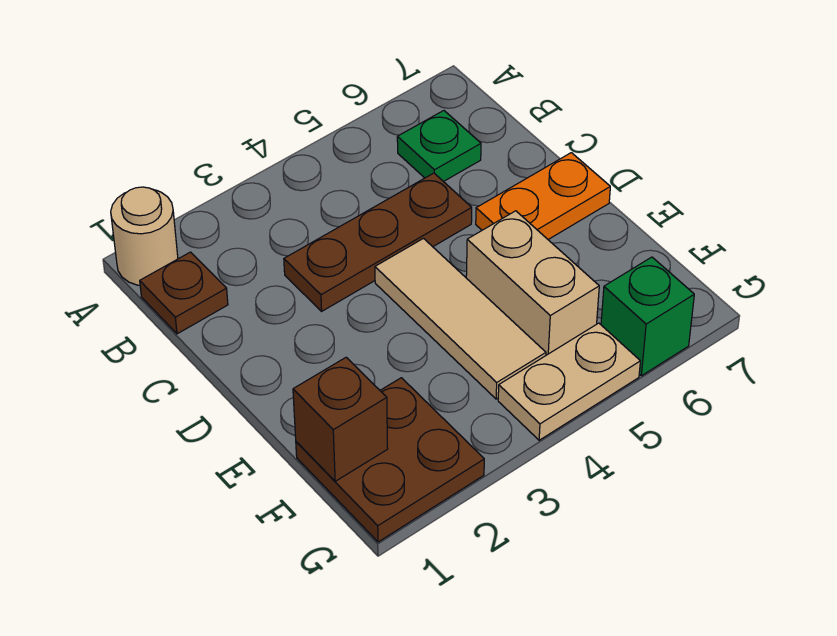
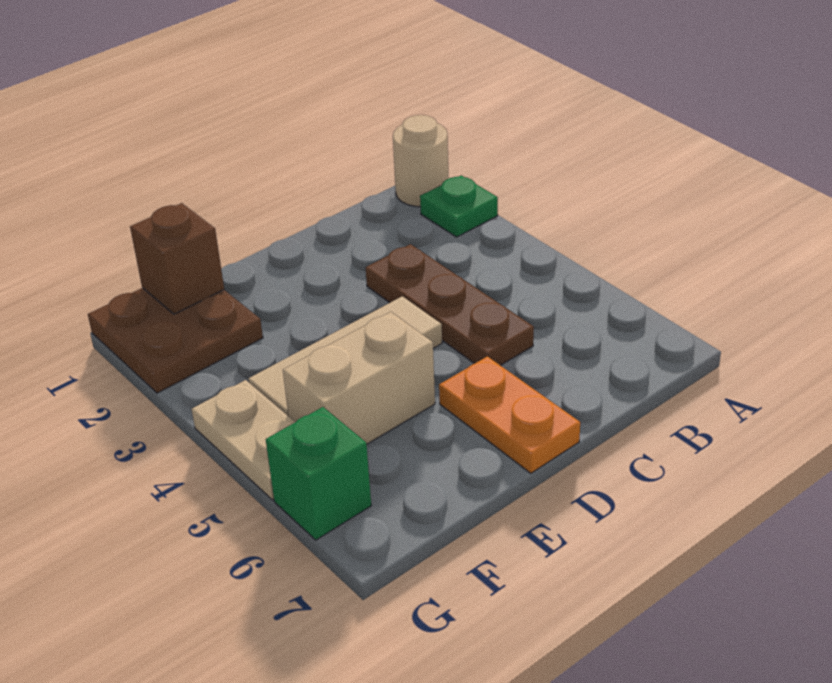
brown plate B1 level 1 -> none
green plate B6 level 1 -> green plate A2 level 1

